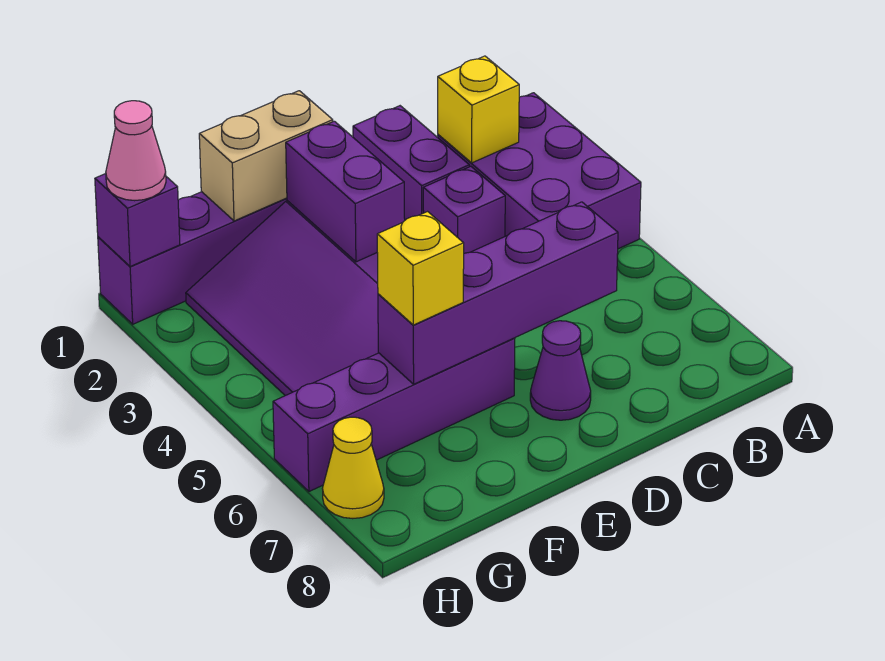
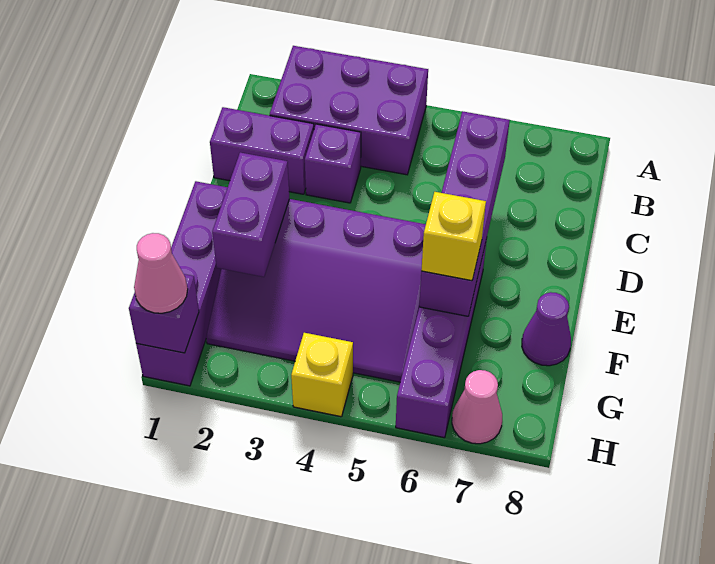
yellow brick B2 level 2 -> yellow brick H4 level 1
purple cone D7 level 1 -> purple cone F8 level 1
tan brick E1:F1 level 2 -> none
purple brick E2:E3 level 2 -> purple brick E2:F2 level 2
yellow cone H7 level 1 -> pink cone H7 level 1

